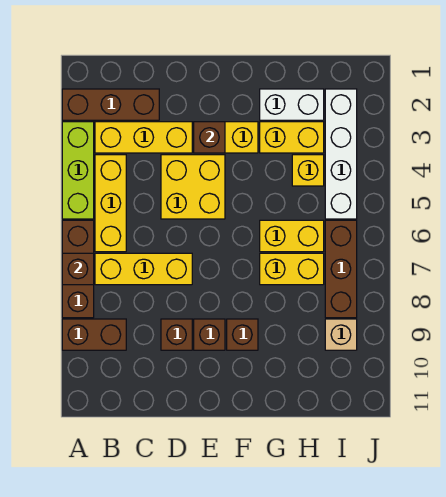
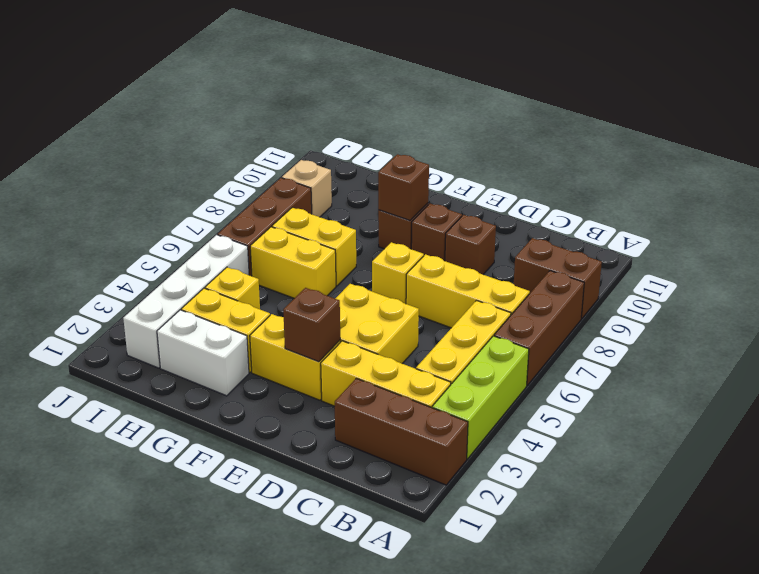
brown brick A7 level 2 -> brown brick F9 level 2
none -> yellow brick E7 level 1

